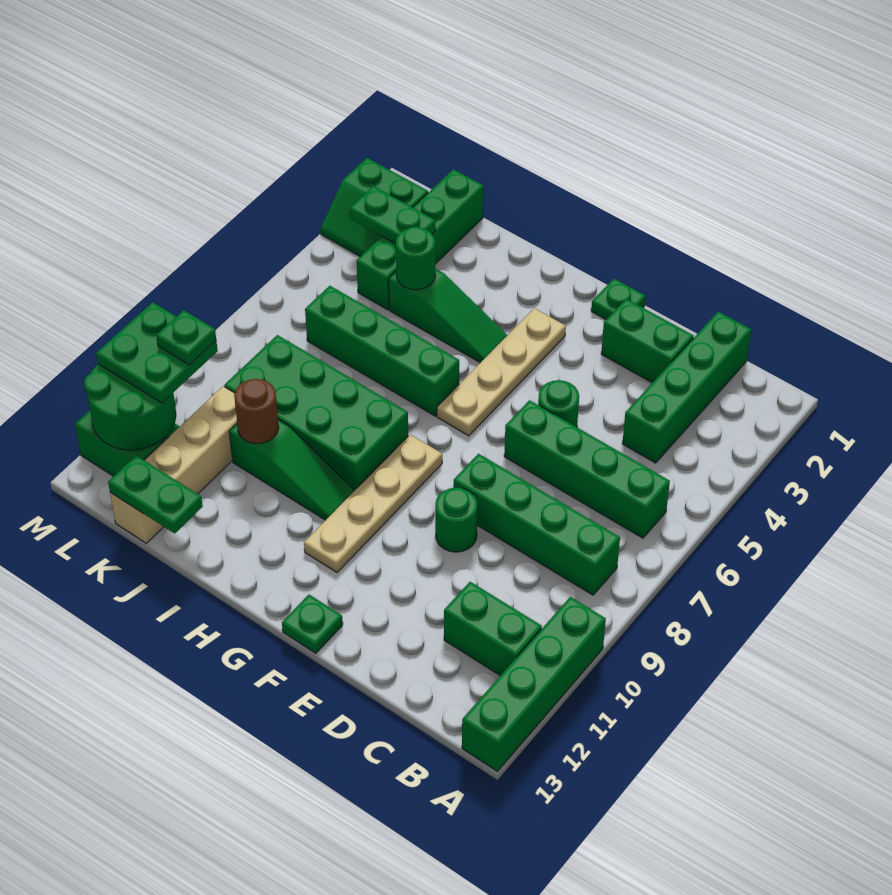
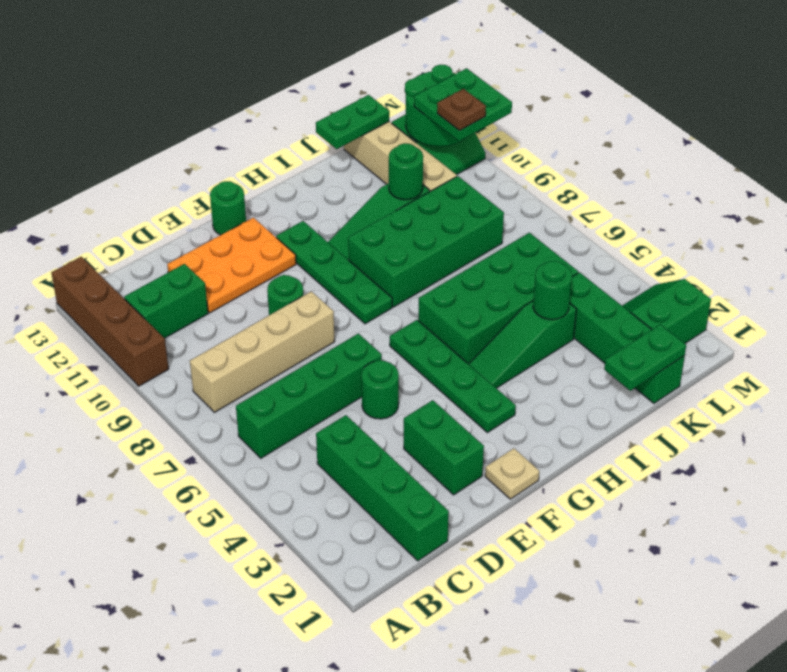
green brick A10:A13 level 1 -> brown brick A10:A13 level 1
green brick B8:E8 level 1 -> tan brick B8:E8 level 1
green brick D2:E2 level 1 -> green brick E2:E3 level 1
none -> orange plate D11:F12 level 1
green plate F1 level 1 -> tan plate F1 level 1
green plate F13 level 1 -> green round brick F13 level 1
tan plate G3:G6 level 1 -> green plate G3:G6 level 1
tan plate G8:G11 level 1 -> green plate G8:G11 level 1
green brick H6:K6 level 1 -> green brick H5:K6 level 1
brown round brick J10 level 2 -> green round brick J10 level 2
green plate K3:L3 level 2 -> green plate J1:K1 level 2
green plate L10 level 4 -> brown plate L10 level 4

